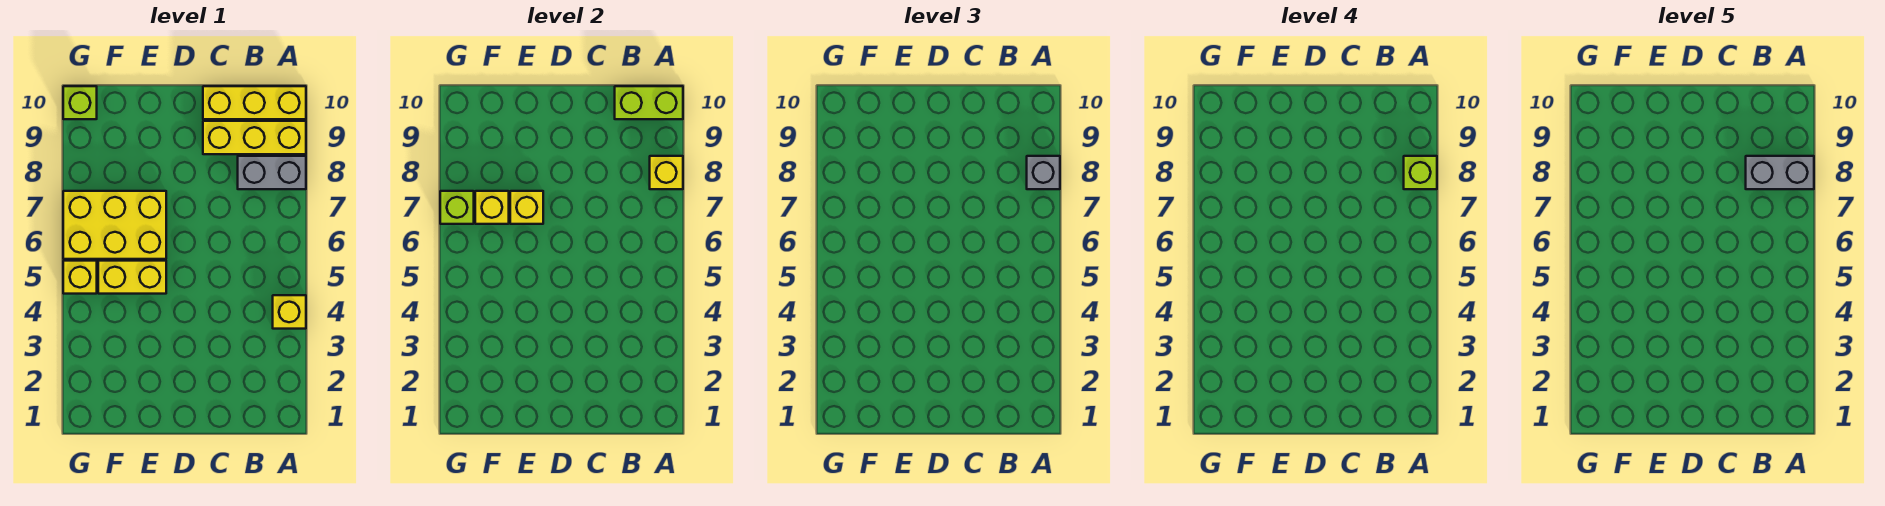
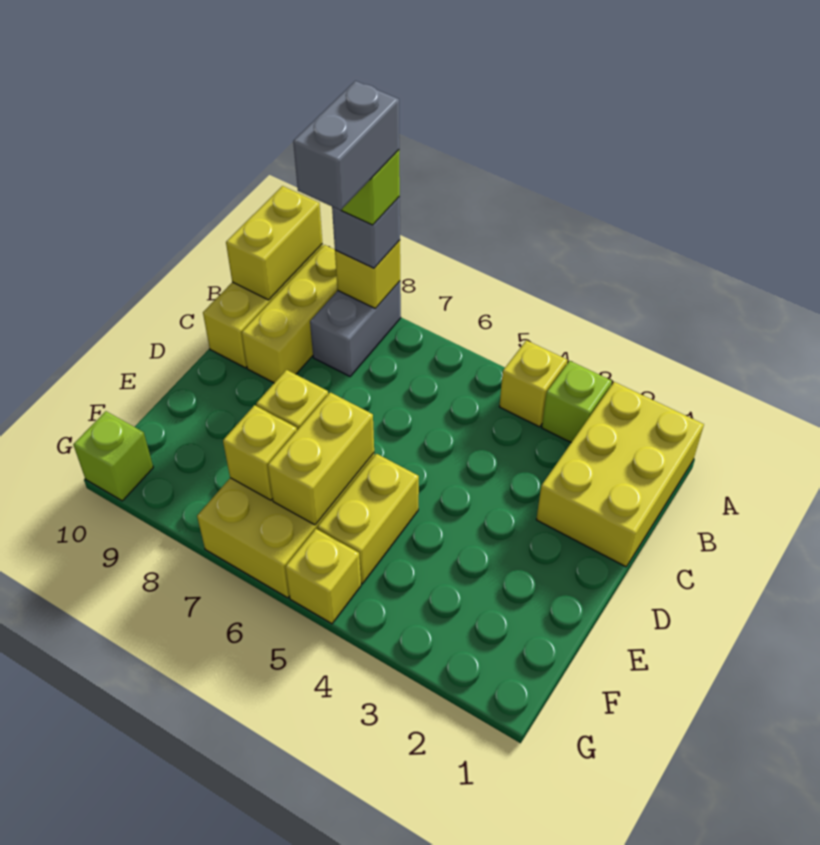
none -> yellow brick A1:C2 level 1
lime brick A10:B10 level 2 -> yellow brick A10:B10 level 2
none -> yellow brick E6:F6 level 2
lime brick G7 level 2 -> lime brick A3 level 1

